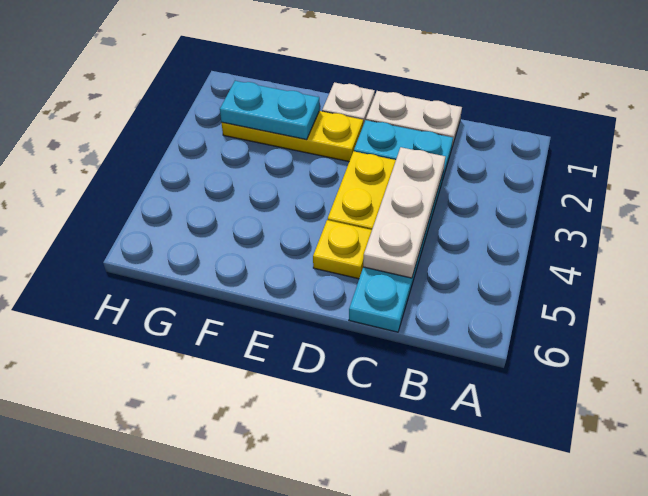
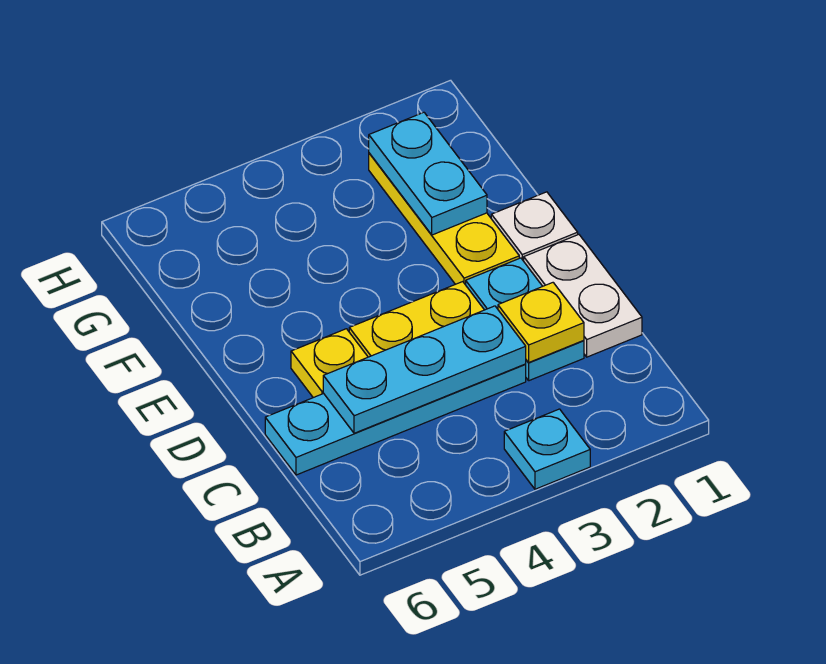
none -> cyan plate A3 level 1
none -> yellow plate C2 level 2
white plate C3:C5 level 2 -> cyan plate C3:C5 level 2

